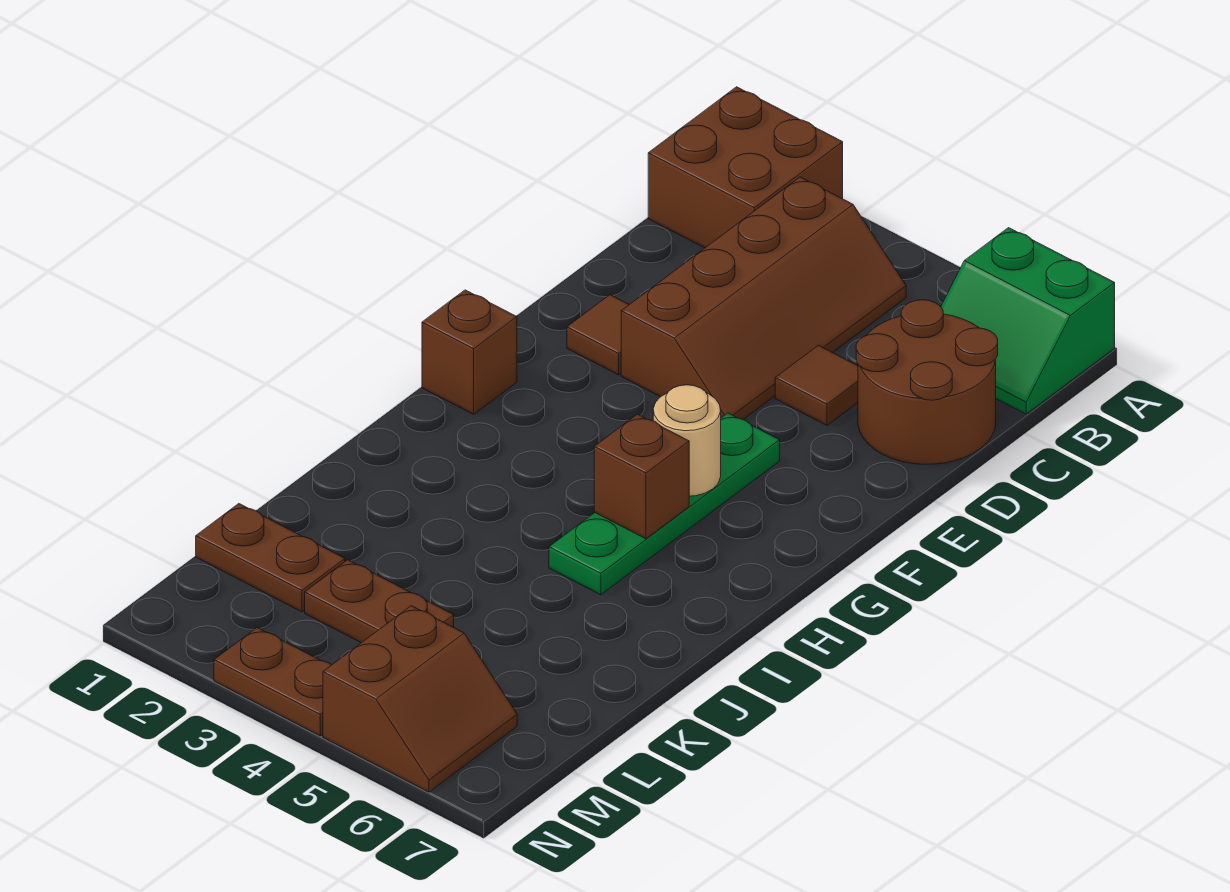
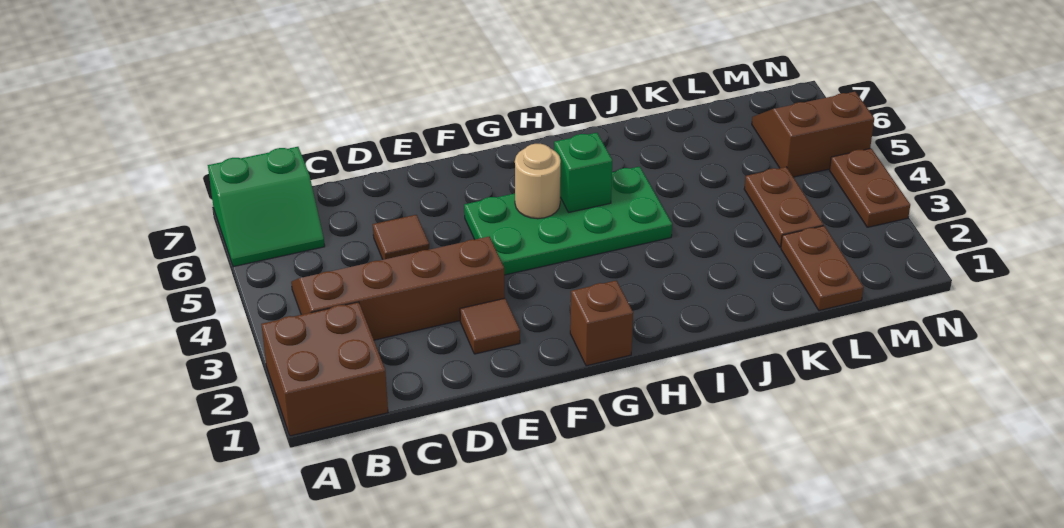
green slope A6:B7 level 1 top A -> green slope A6:B7 level 1 top 7
brown round brick C6:D7 level 1 -> none
green plate F5:I5 level 1 -> green plate F4:I5 level 1
brown brick H5 level 2 -> green brick H5 level 2

